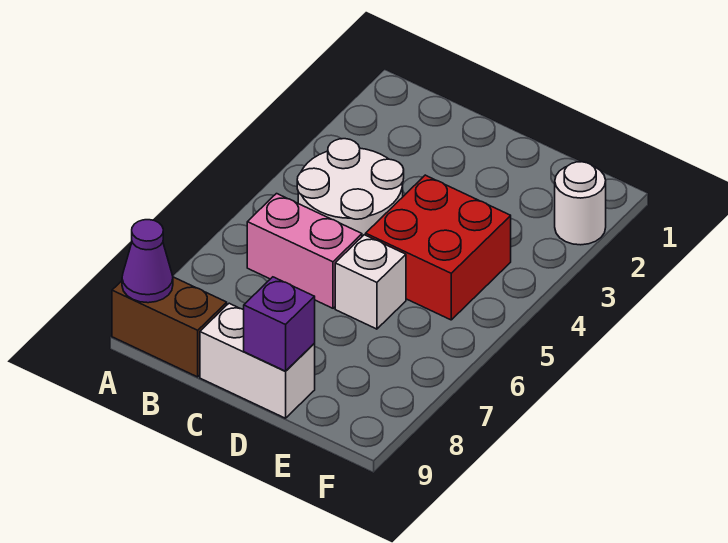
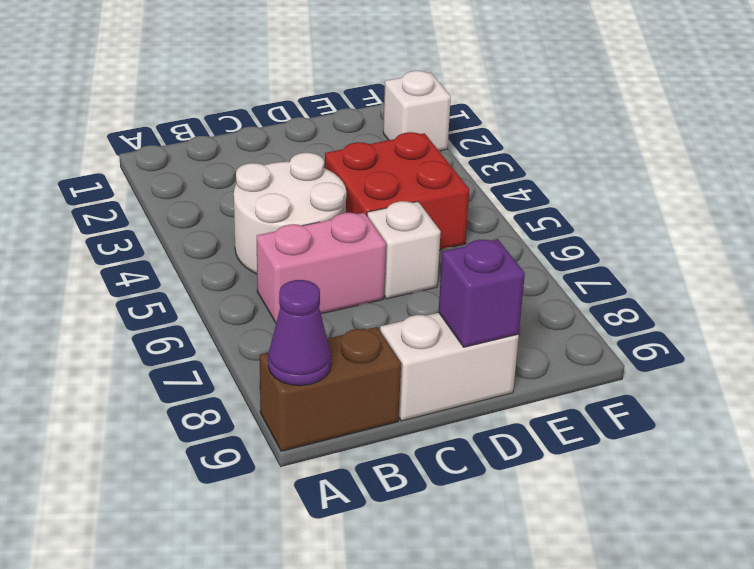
white round brick F2 level 1 -> white brick F2 level 1

